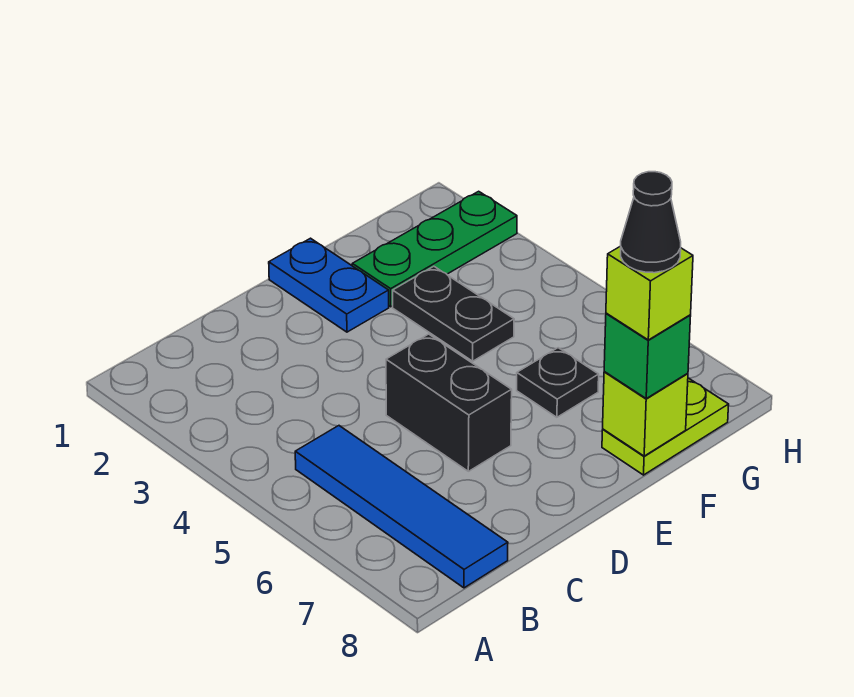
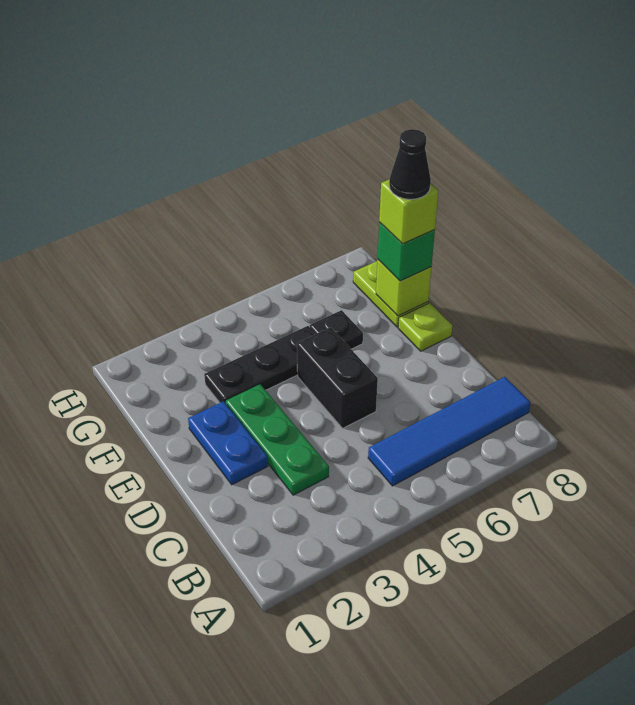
black brick D5:D6 level 1 -> black brick D5:E5 level 1
blue plate E1:E2 level 1 -> blue plate D2:E2 level 1
none -> lime plate E8 level 1
green plate F2:H2 level 1 -> green plate C3:E3 level 1
black plate F3:F4 level 1 -> black plate F3:F5 level 1

